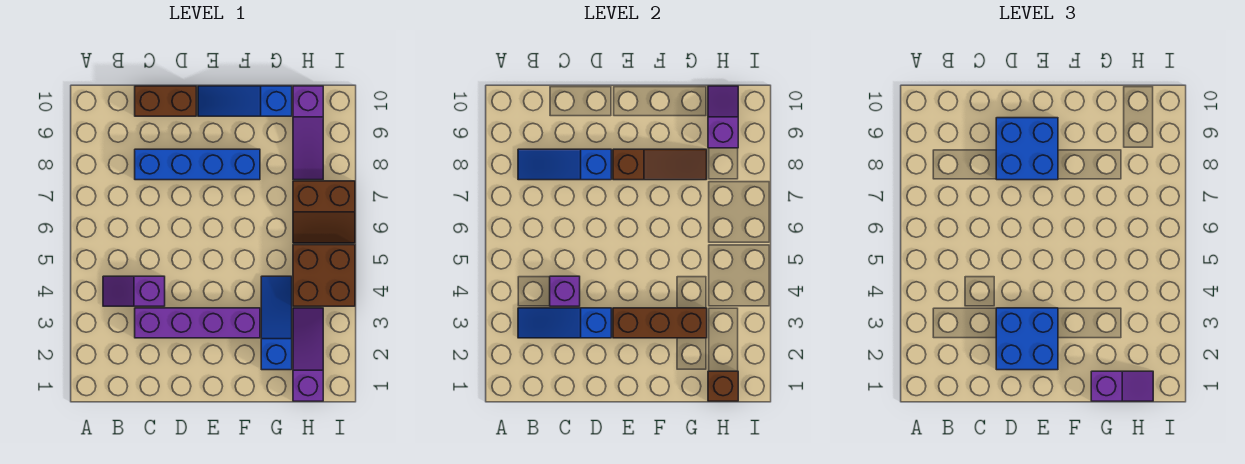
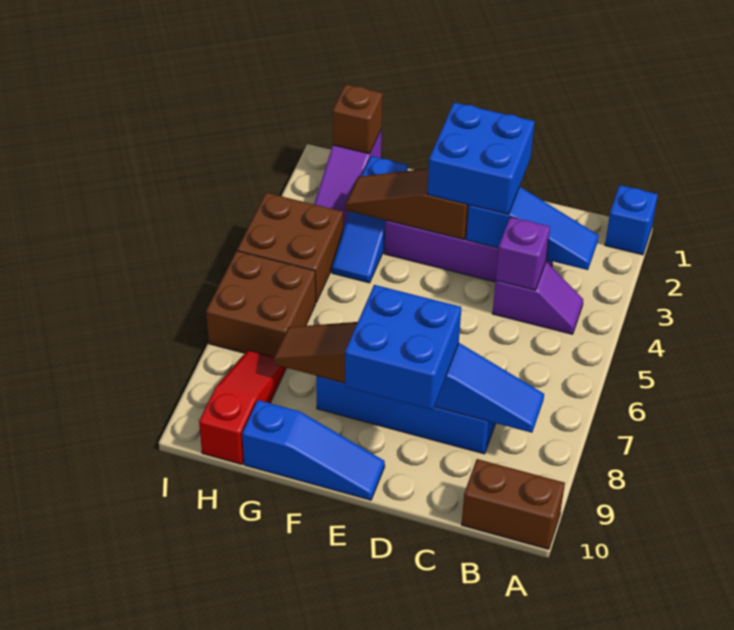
none -> blue brick A1 level 1
brown brick C10:D10 level 1 -> brown brick A10:B10 level 1
brown brick E3:G3 level 2 -> brown slope E3:G3 level 2 top E
purple slope G1:H1 level 3 top G -> none
brown slope H6:I7 level 1 top 7 -> brown brick H6:I7 level 1
purple slope H8:H10 level 1 top 10 -> red slope H8:H10 level 1 top 10
purple slope H9:H10 level 2 top 9 -> none

